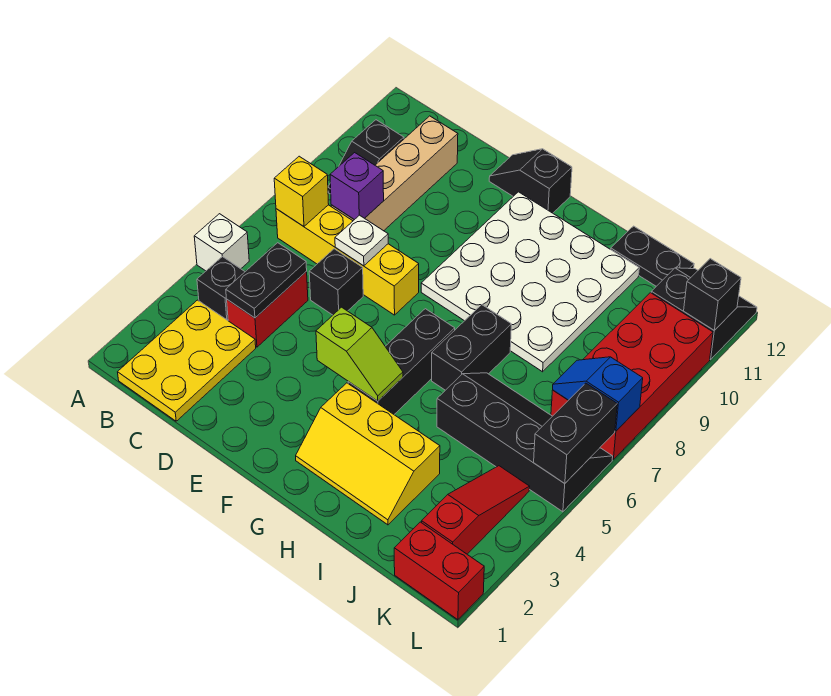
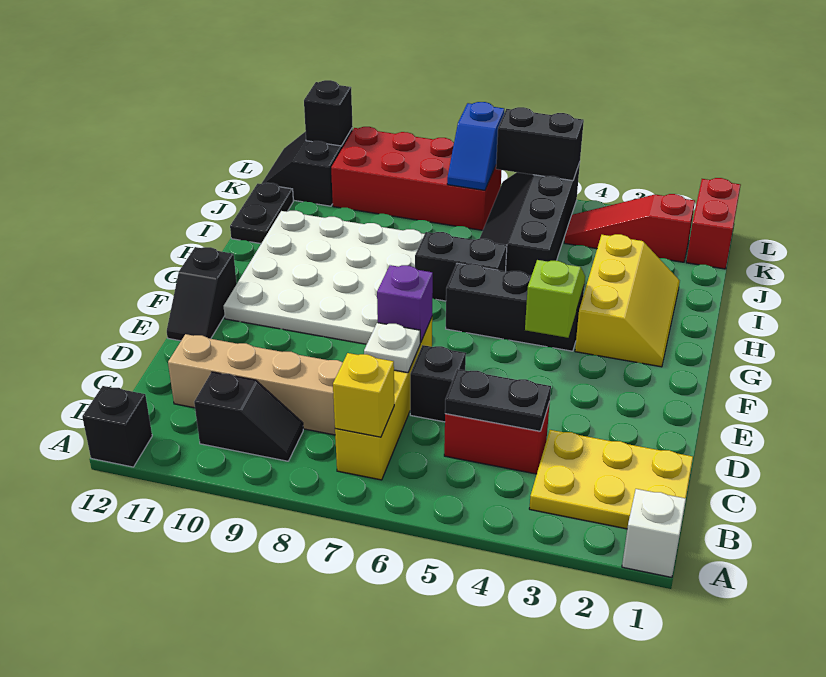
white brick A5 level 1 -> white brick A1 level 1
black brick B4 level 1 -> black brick A12 level 1
purple brick C8 level 2 -> purple brick E7 level 2

